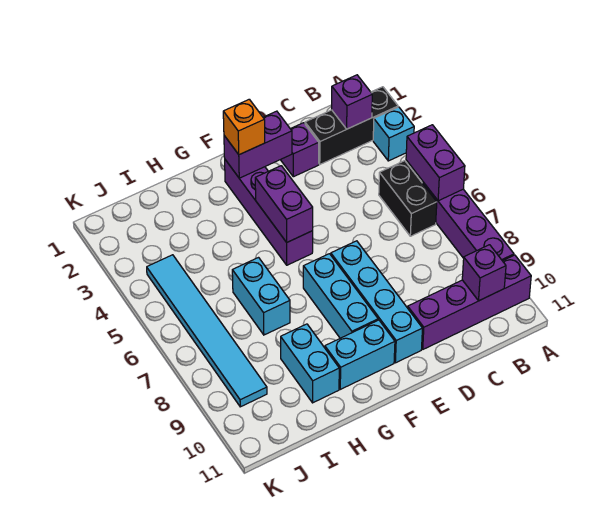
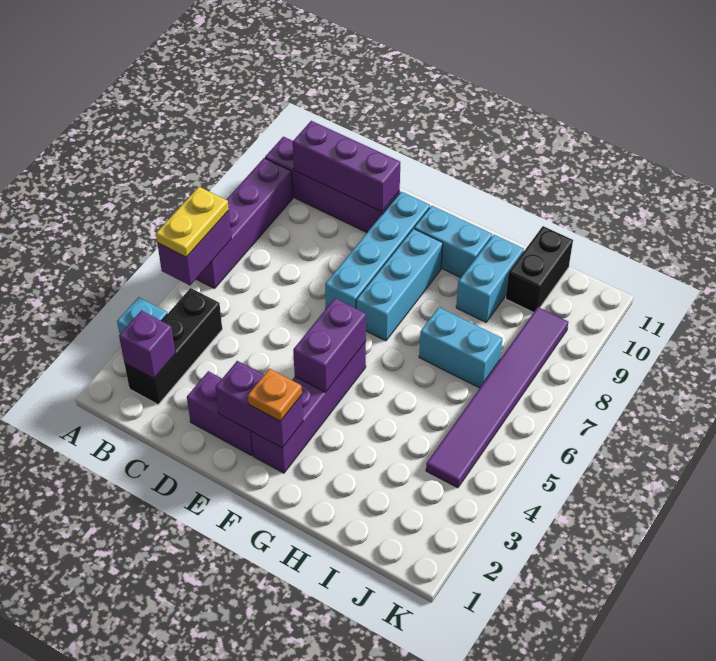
black brick A2:C2 level 1 -> black brick B2:B4 level 1
none -> yellow plate A5:A6 level 3
black brick B5:B6 level 1 -> black brick I10:I11 level 1
purple brick B10 level 2 -> purple brick B10:D10 level 2
purple brick D2 level 1 -> purple brick D2:E2 level 1
orange brick F2 level 3 -> orange plate F2 level 3
cyan brick H6:H7 level 1 -> cyan brick H7:I7 level 1
cyan tile J4:J9 level 1 -> purple tile J4:J9 level 1

